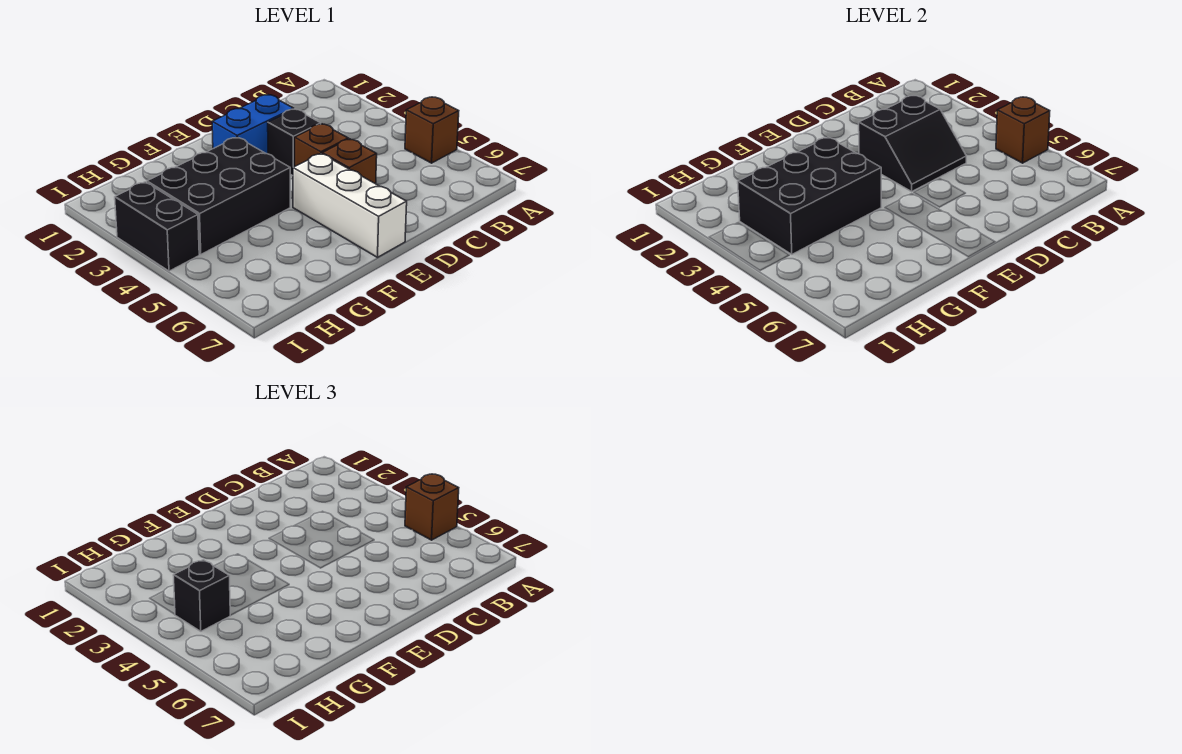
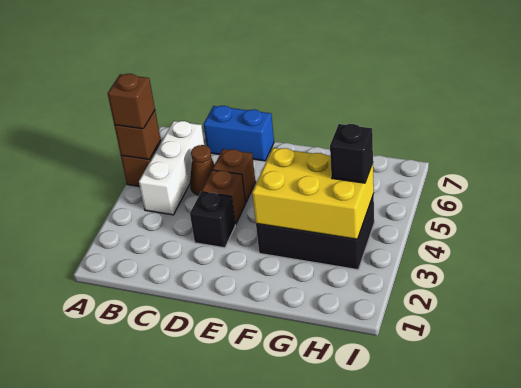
black slope C3:D4 level 2 top 3 -> none
none -> brown cone C5 level 1
blue brick D2:E2 level 1 -> blue brick C7:D7 level 1
white brick E5:E7 level 1 -> white brick B4:B6 level 1
black brick F3:H4 level 2 -> yellow brick F3:H4 level 2
black brick I3:I4 level 1 -> none

